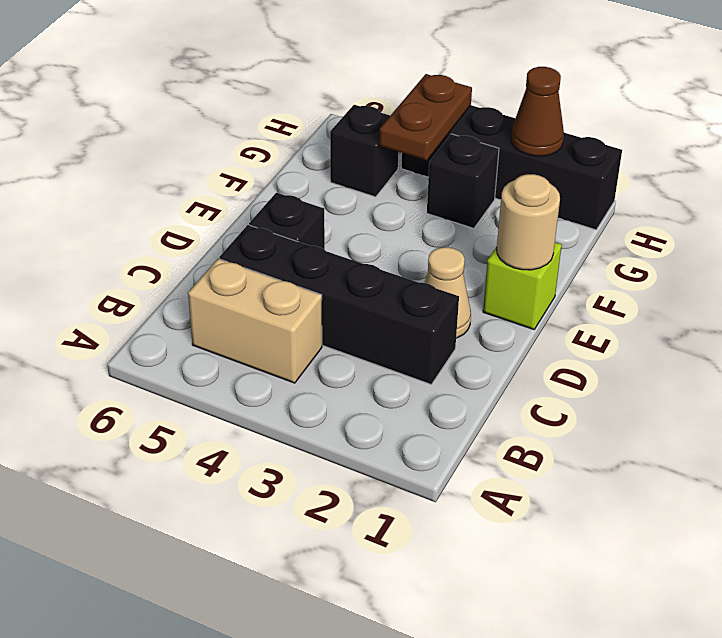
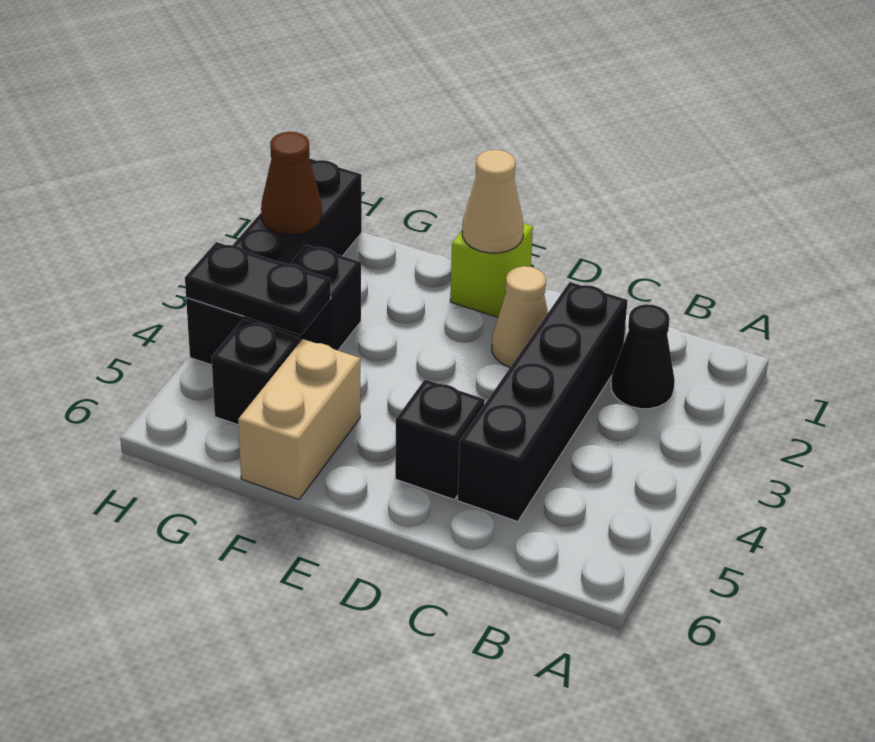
none -> black cone B2 level 1
tan brick B4:B5 level 1 -> tan brick F5:F6 level 1
tan round brick E1 level 2 -> tan cone E1 level 2
brown plate G4:H4 level 2 -> black plate G4:H4 level 2

